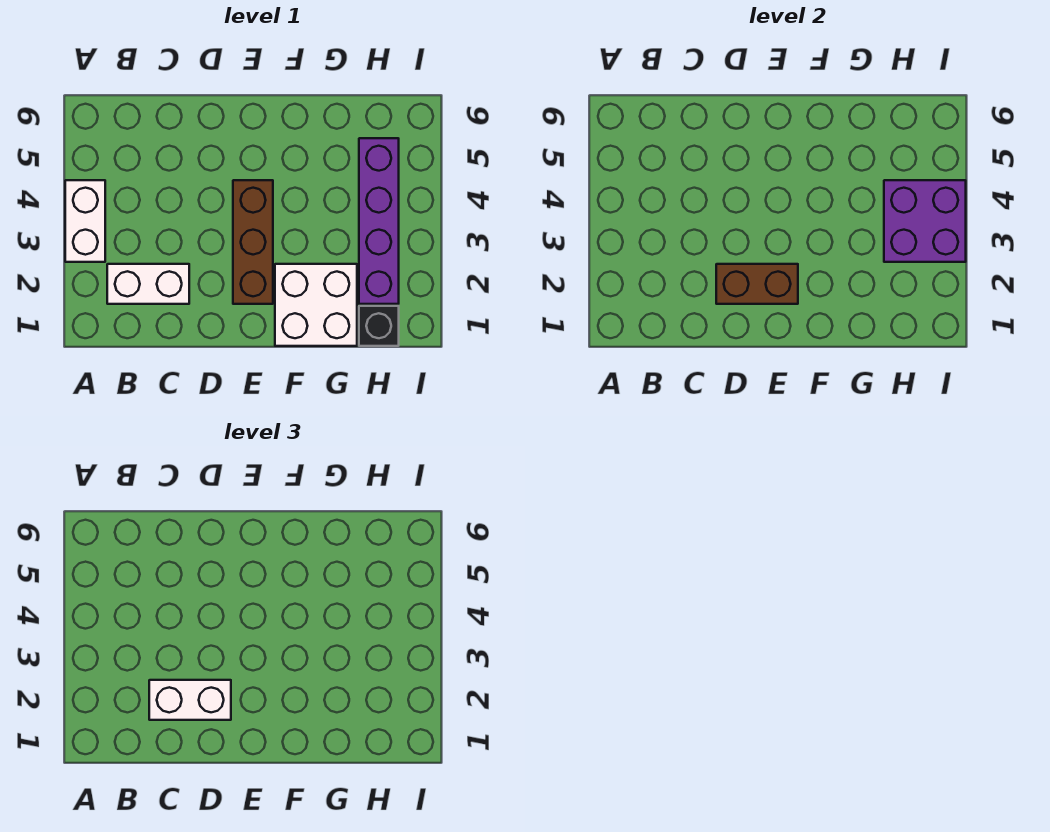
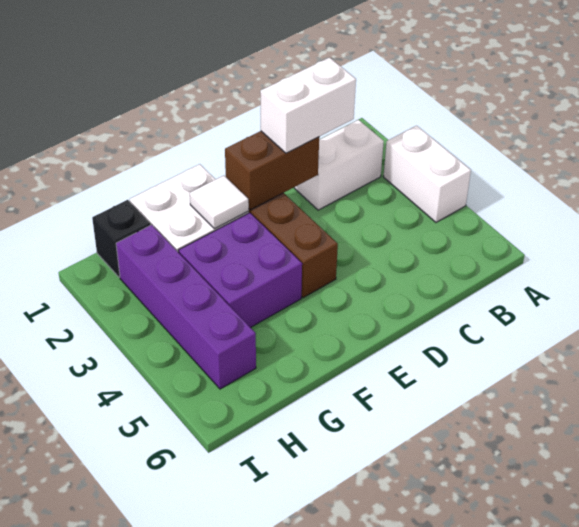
none -> white tile F2 level 2
purple brick H3:I4 level 2 -> purple brick F3:G4 level 1

